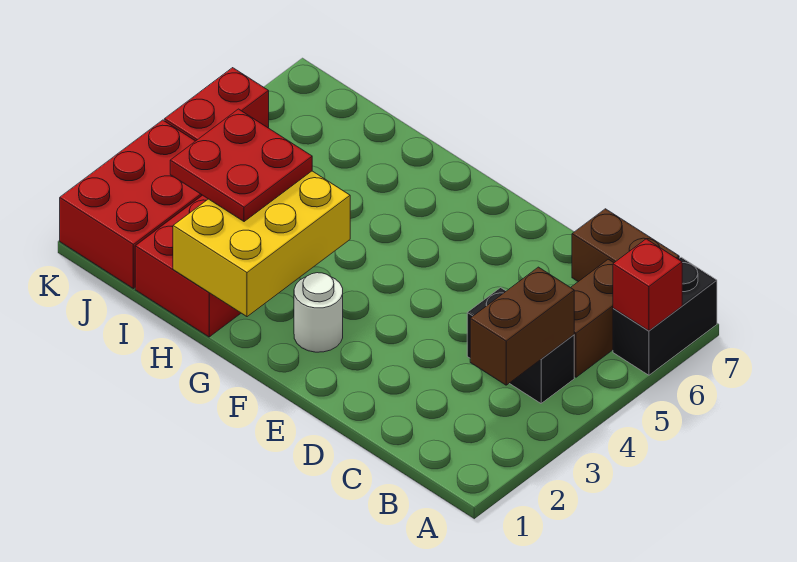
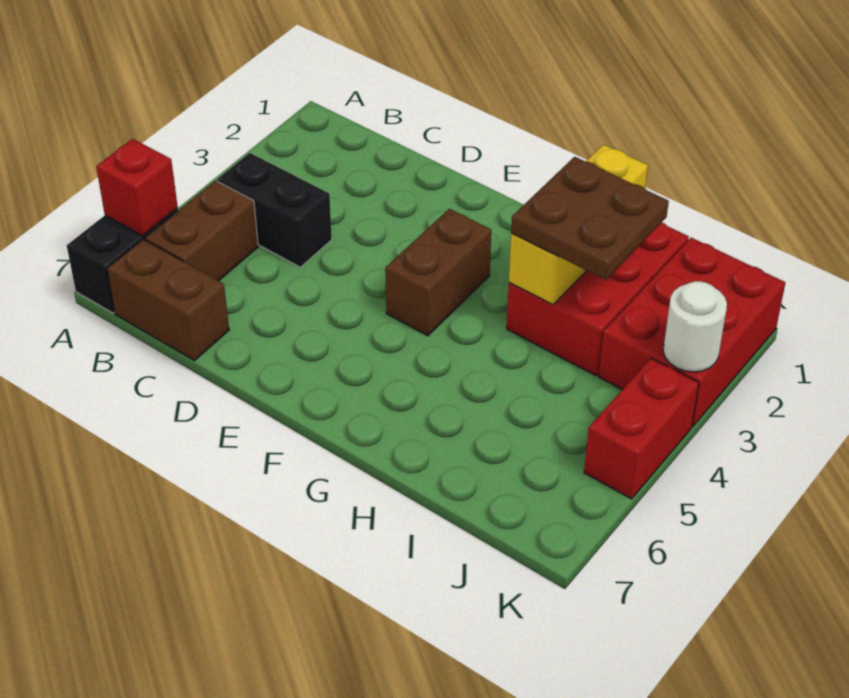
brown brick B3:B4 level 2 -> brown brick F3:F4 level 1
white round brick F2 level 1 -> white round brick K3 level 2
yellow brick G1:H3 level 2 -> yellow brick H1:H3 level 2
red plate H2:I3 level 3 -> brown plate H2:I3 level 3

